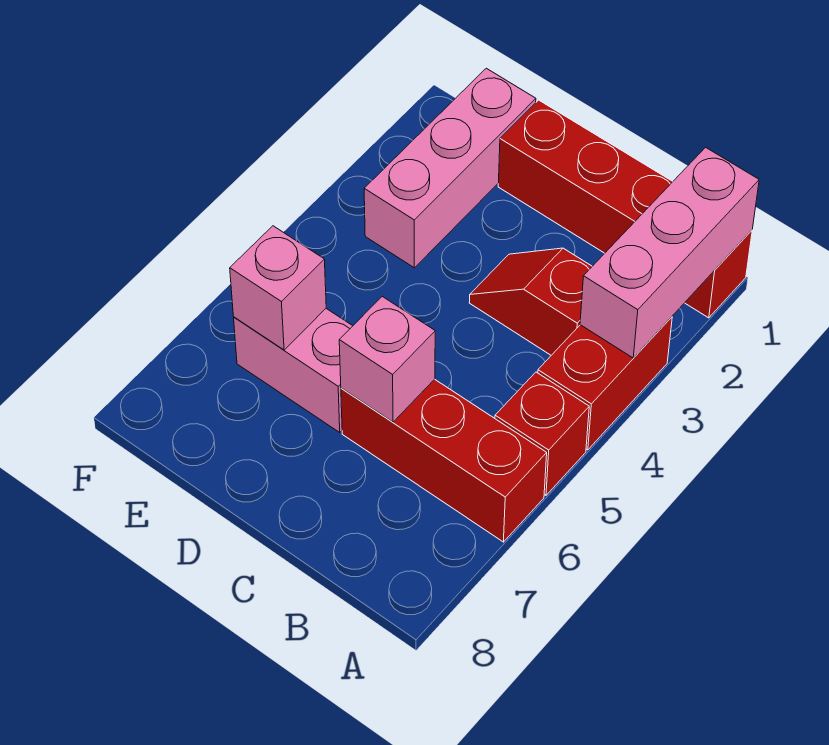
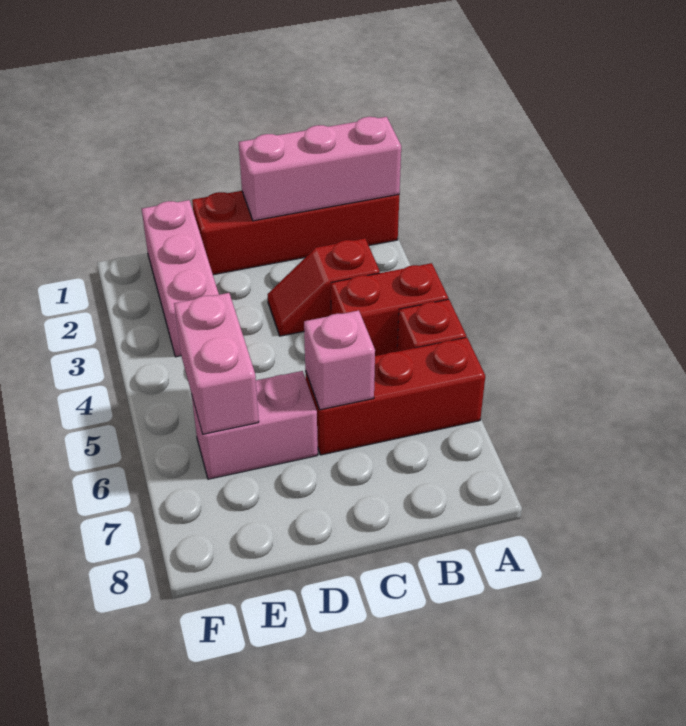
pink brick A1:A3 level 2 -> pink brick A1:C1 level 2
red brick A3:A4 level 1 -> red brick A4:B4 level 1
pink brick E6 level 2 -> pink brick E5:E6 level 2

